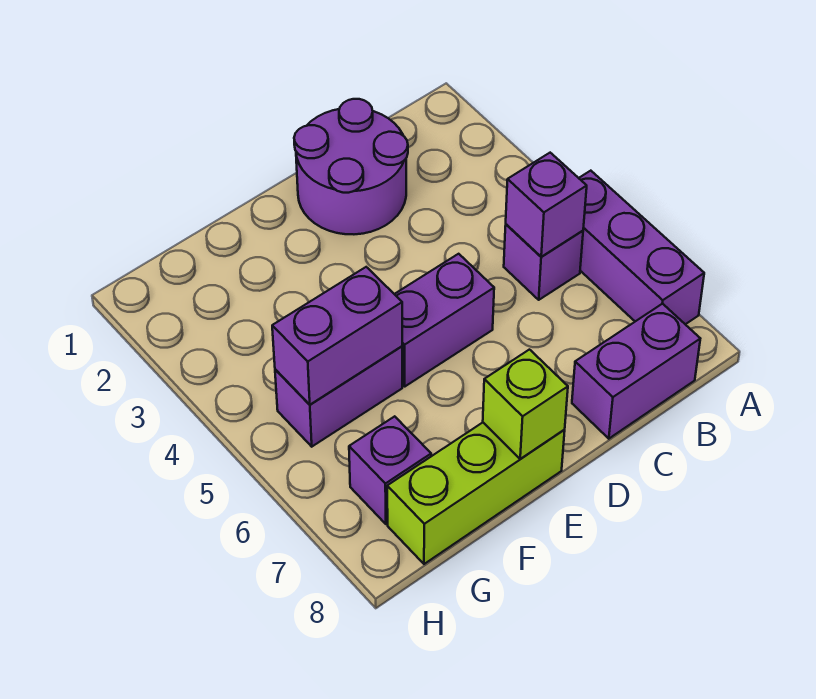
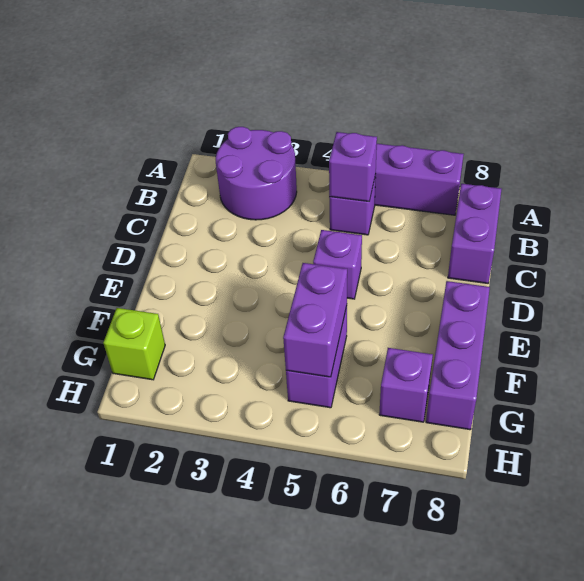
purple round brick C1:D2 level 1 -> purple round brick A2:B3 level 1
purple brick D5:E5 level 1 -> purple brick D5 level 1
lime brick E8:G8 level 1 -> purple brick E8:G8 level 1
lime brick E8 level 2 -> lime brick G1 level 1

